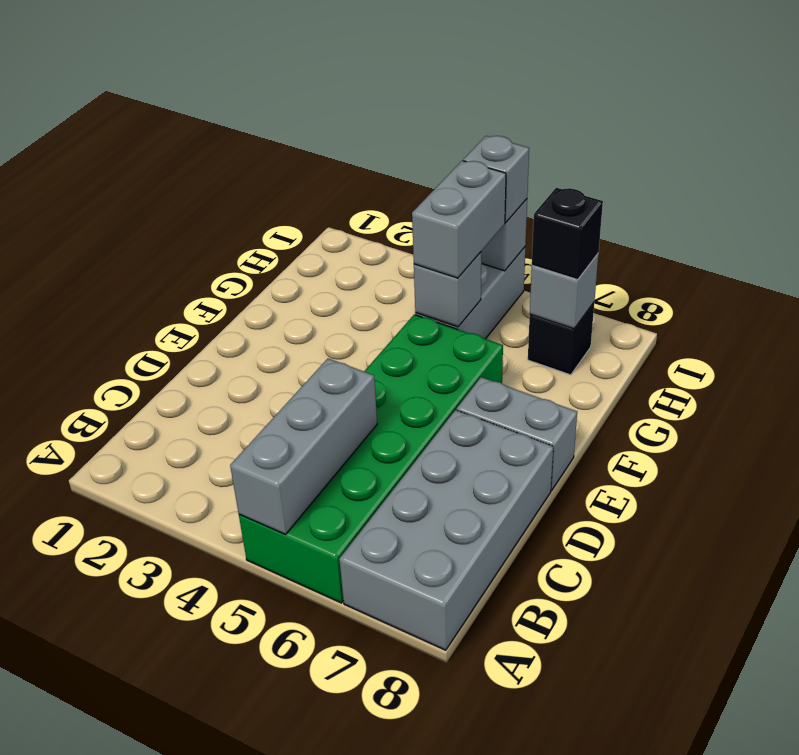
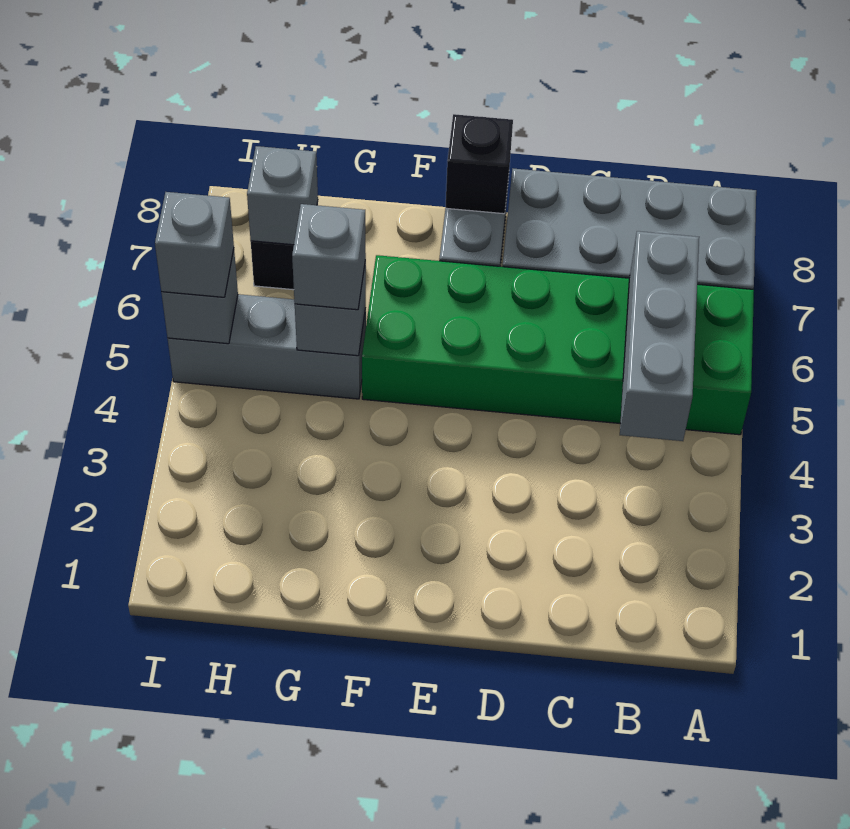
grey brick A5:C5 level 2 -> grey brick B4:B6 level 2
grey brick G5:H5 level 3 -> grey brick G5 level 3
black brick H7 level 3 -> black brick E8 level 2

